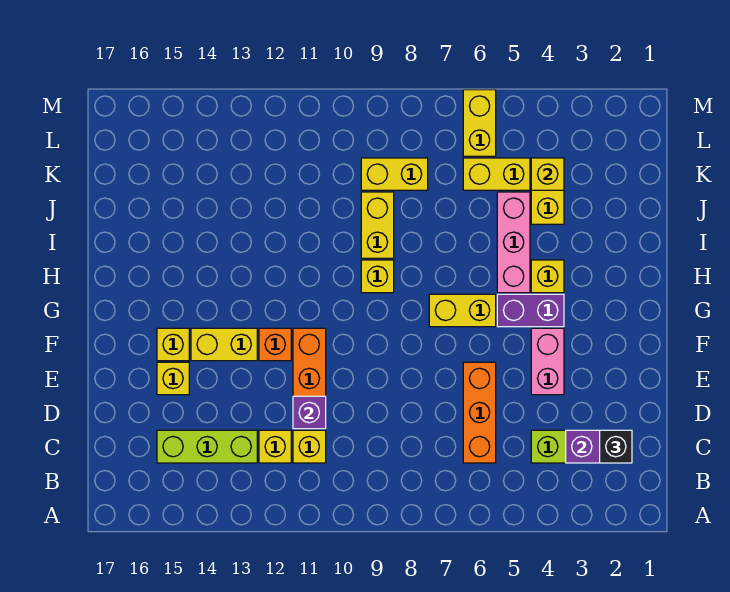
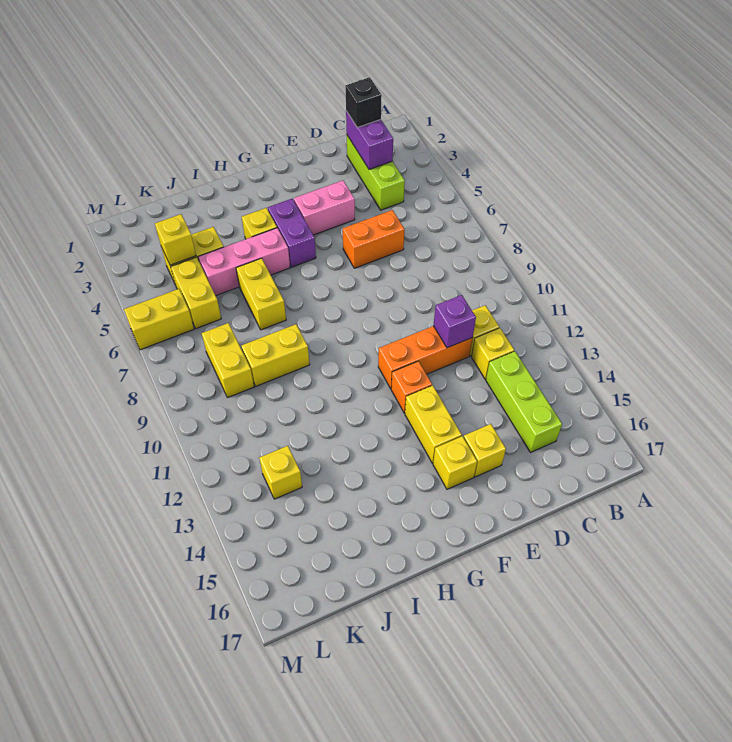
orange brick C6:E6 level 1 -> orange brick D6:E6 level 1
yellow brick G6:G7 level 1 -> yellow brick I6:I7 level 1
yellow brick H9 level 1 -> yellow brick K13 level 1

